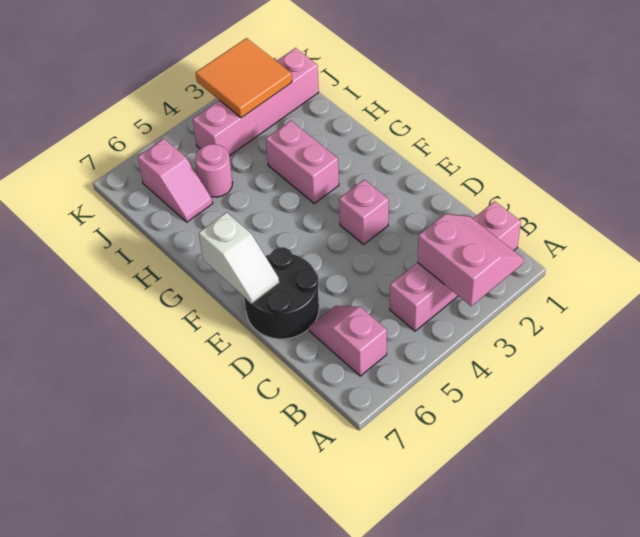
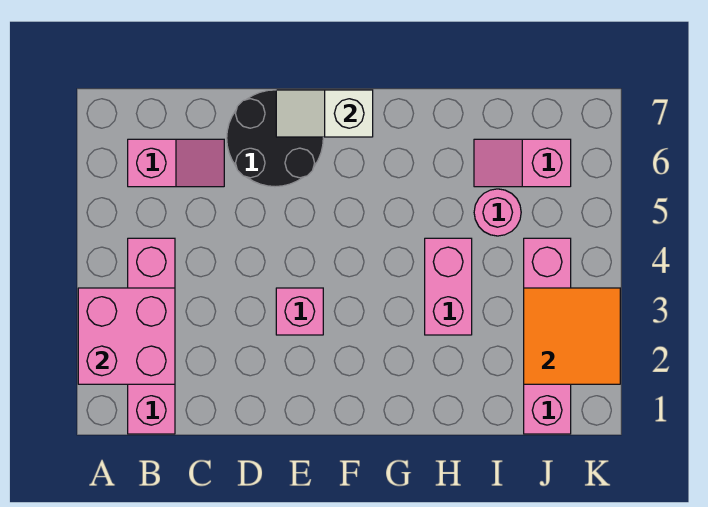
pink slope A2:B3 level 2 top 3 -> pink brick A2:B3 level 2
pink brick G3:H3 level 1 -> pink brick H3:H4 level 1

